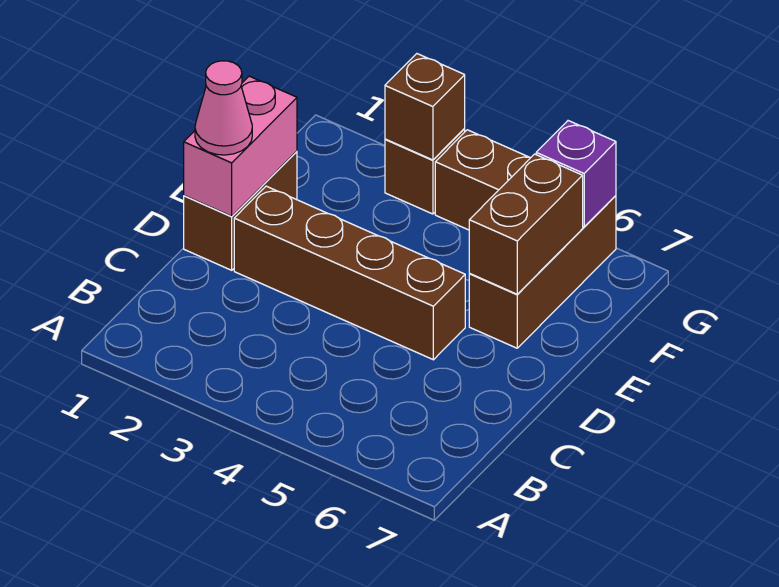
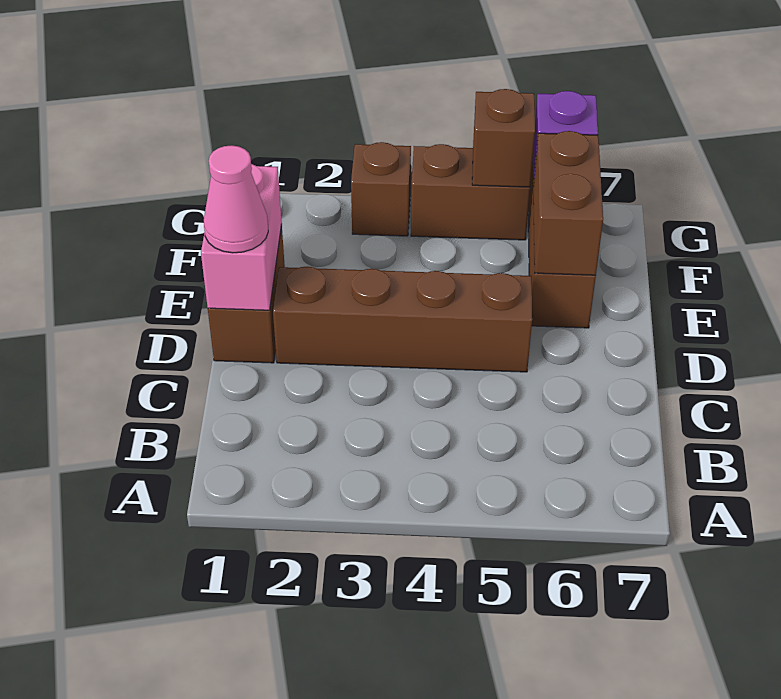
brown brick G3 level 2 -> brown brick G5 level 2

